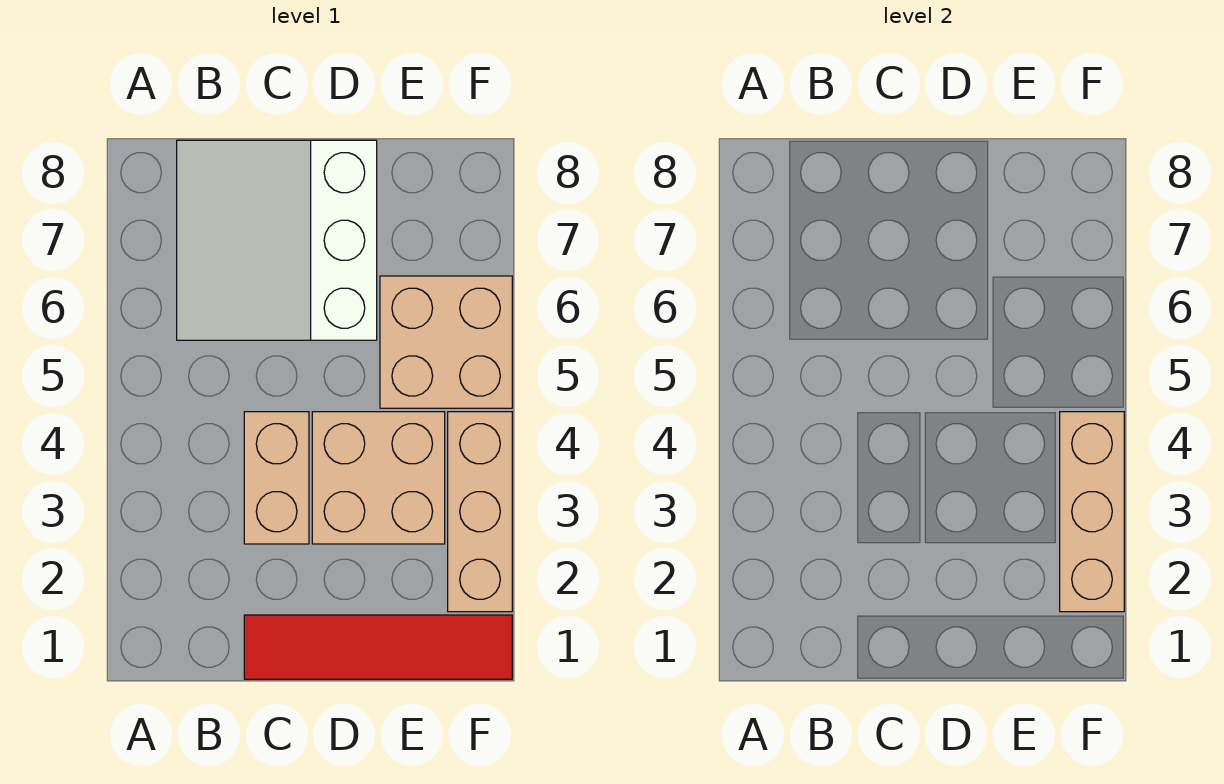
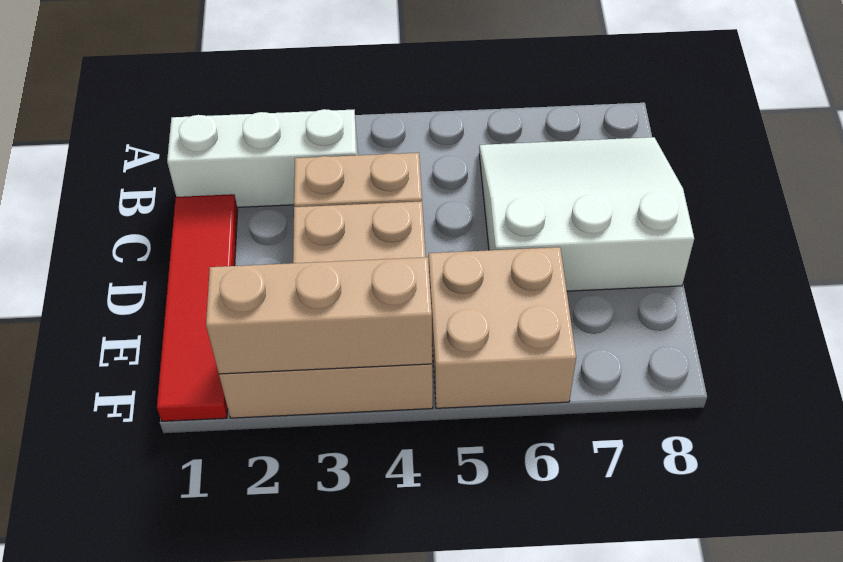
none -> white brick B1:B3 level 1

